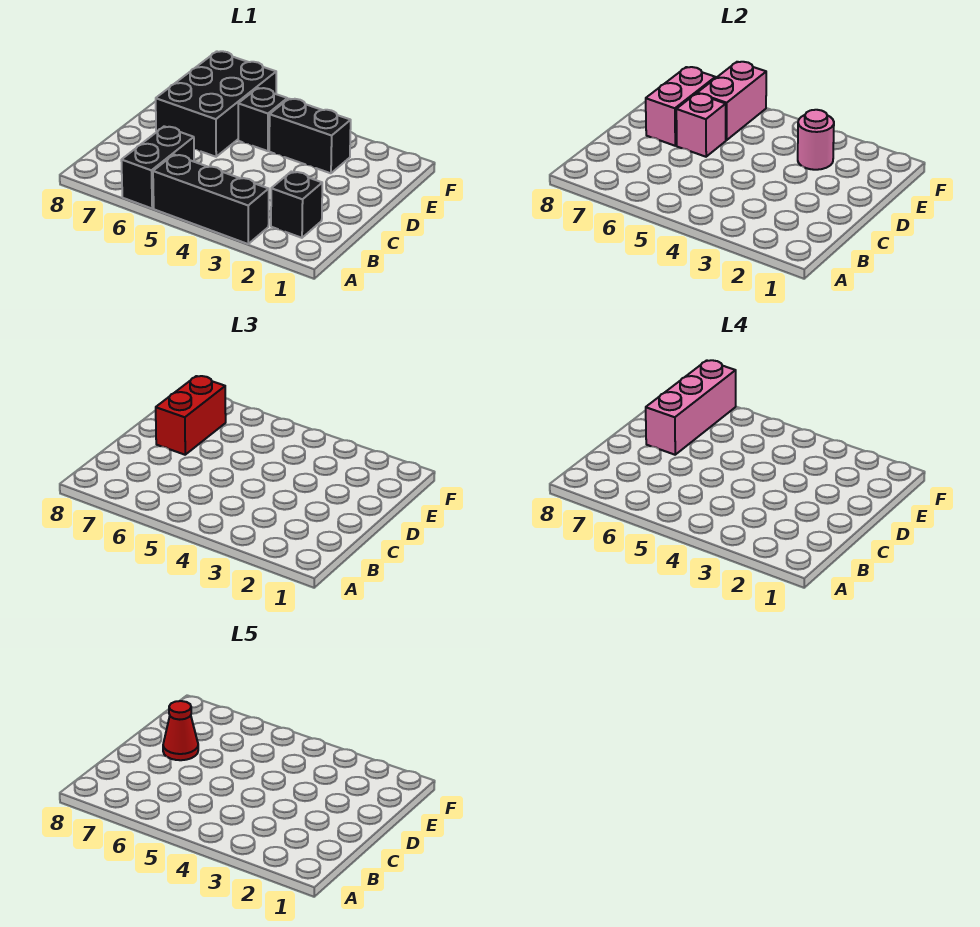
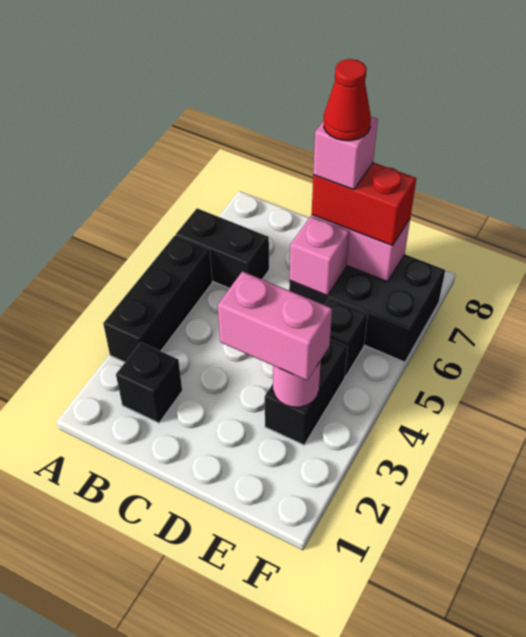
pink brick D7:F7 level 4 -> pink brick D7 level 4
pink brick E6:F6 level 2 -> pink brick D3:E3 level 3

